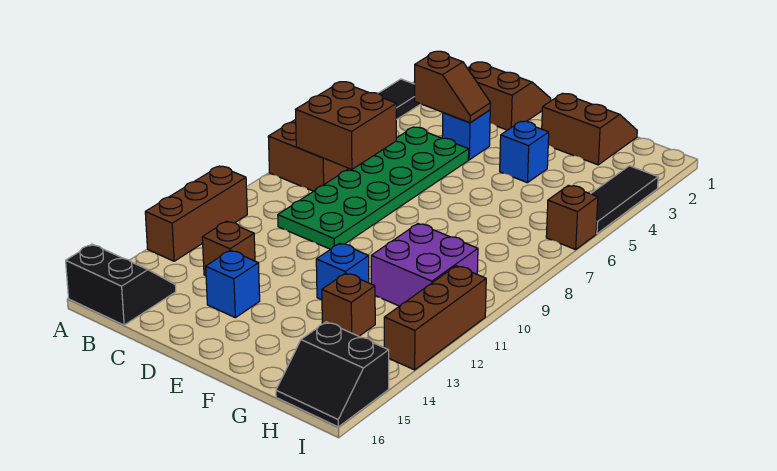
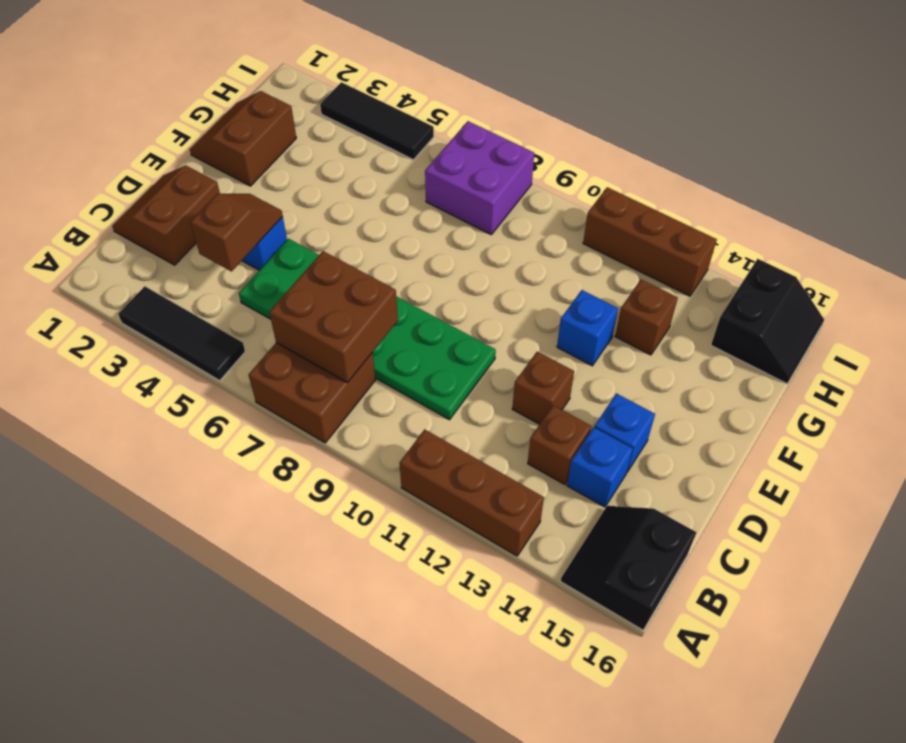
blue brick F4 level 1 -> blue brick C14 level 1
purple brick G10:H11 level 1 -> purple brick H7:I8 level 1
brown brick I6 level 1 -> brown brick D12 level 1

